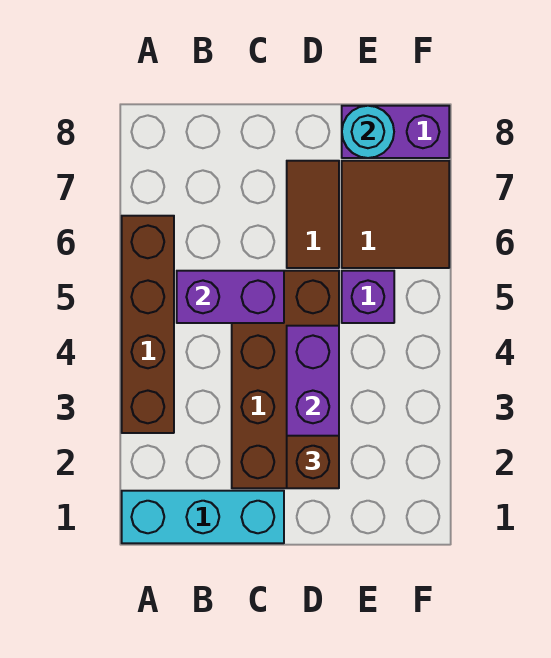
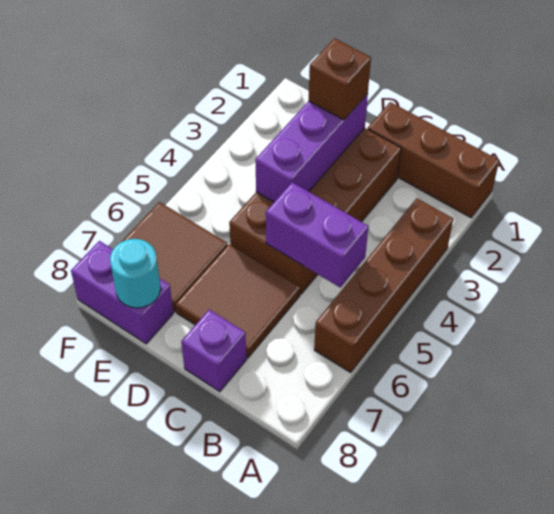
cyan brick A1:C1 level 1 -> brown brick A1:C1 level 1
brown tile D6:D7 level 1 -> brown tile C6:D7 level 1
purple brick E5 level 1 -> purple brick C8 level 1

